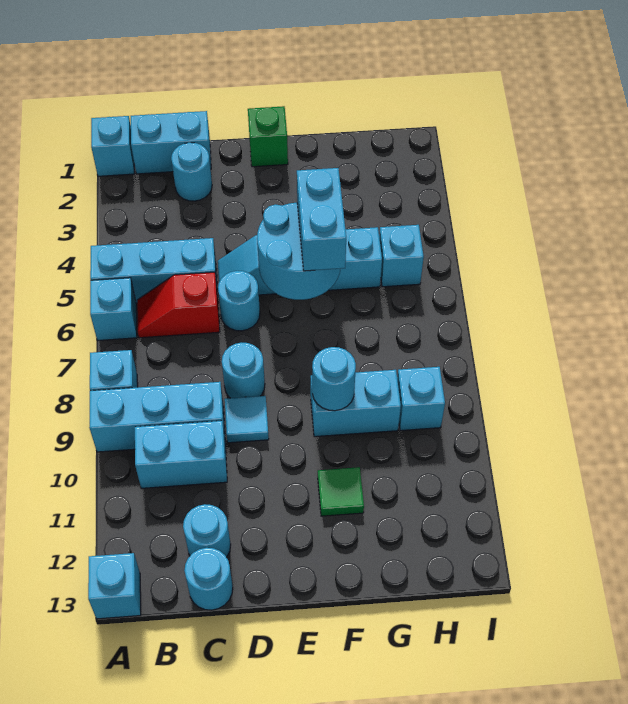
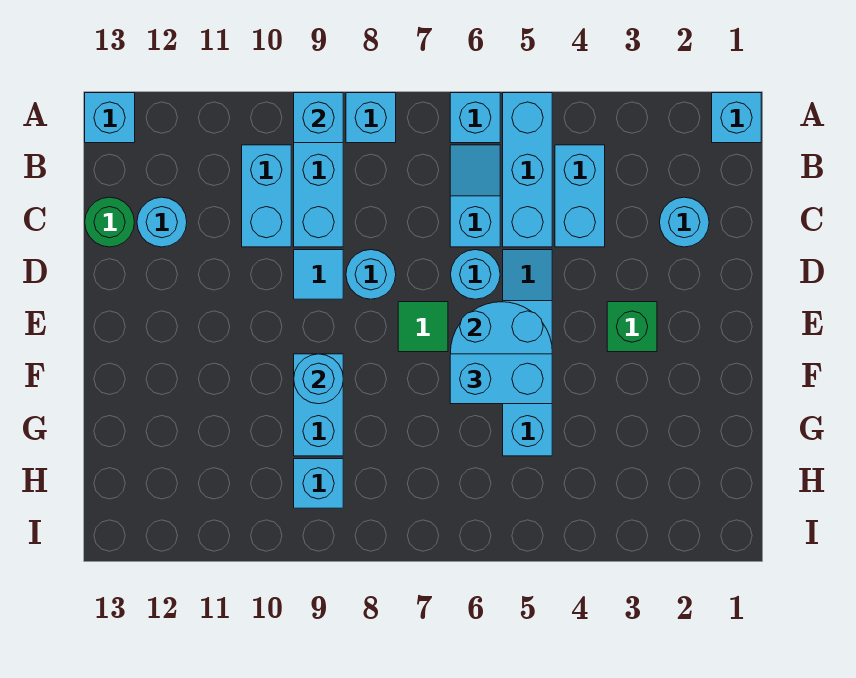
cyan brick B1:C1 level 1 -> cyan brick B4:C4 level 1
red slope B6:C6 level 1 top C -> cyan slope B6:C6 level 1 top C
cyan round brick C13 level 1 -> green round brick C13 level 1
green brick E1 level 1 -> green brick E3 level 1
green tile F11 level 1 -> green tile E7 level 1
cyan brick H5 level 1 -> cyan brick A9 level 2

